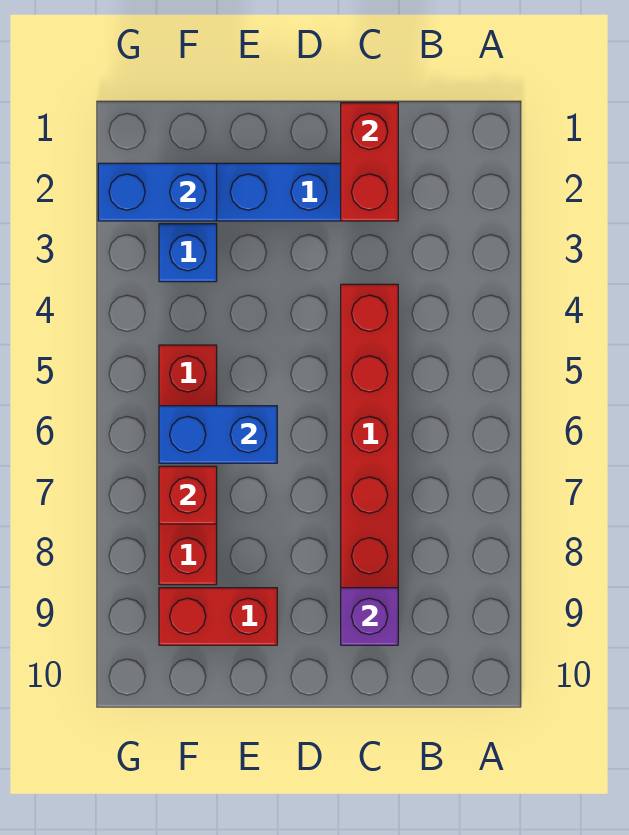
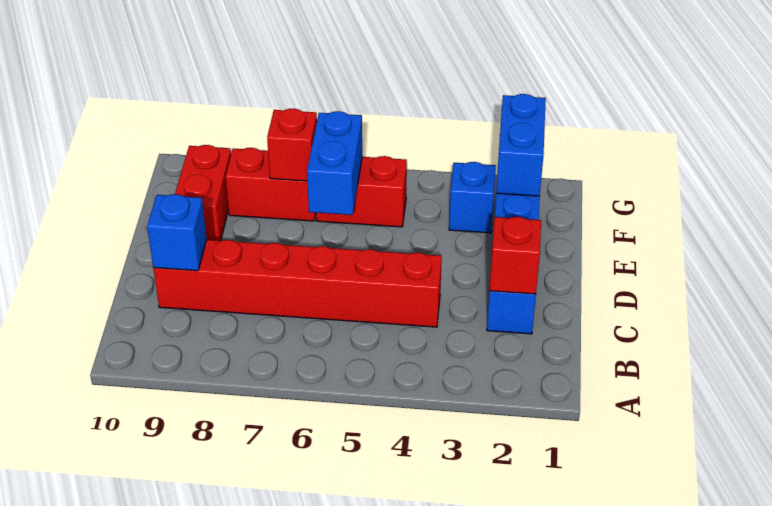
red brick C1:C2 level 2 -> red brick C2 level 2
purple brick C9 level 2 -> blue brick C9 level 2

